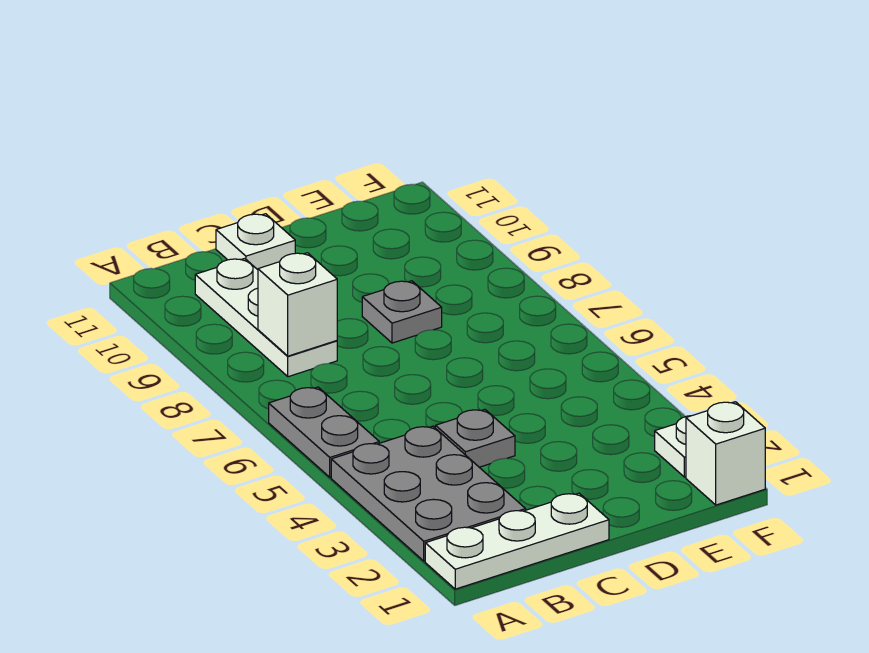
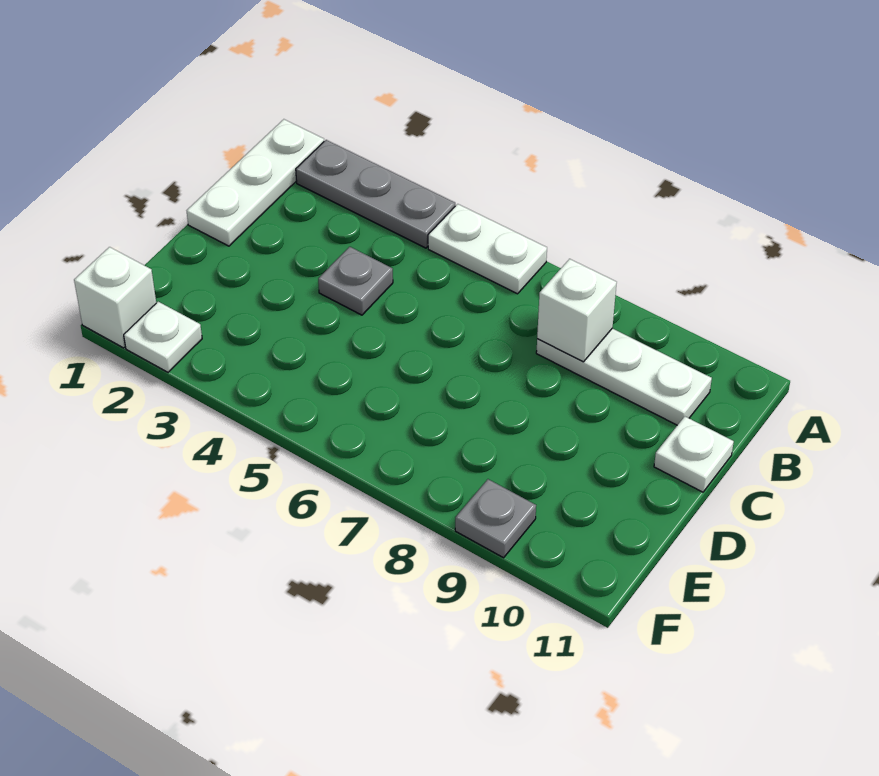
grey plate A2:B4 level 1 -> grey plate A2:A4 level 1
grey plate A5:A6 level 1 -> white plate A5:A6 level 1
grey plate D8 level 1 -> grey plate F9 level 1

